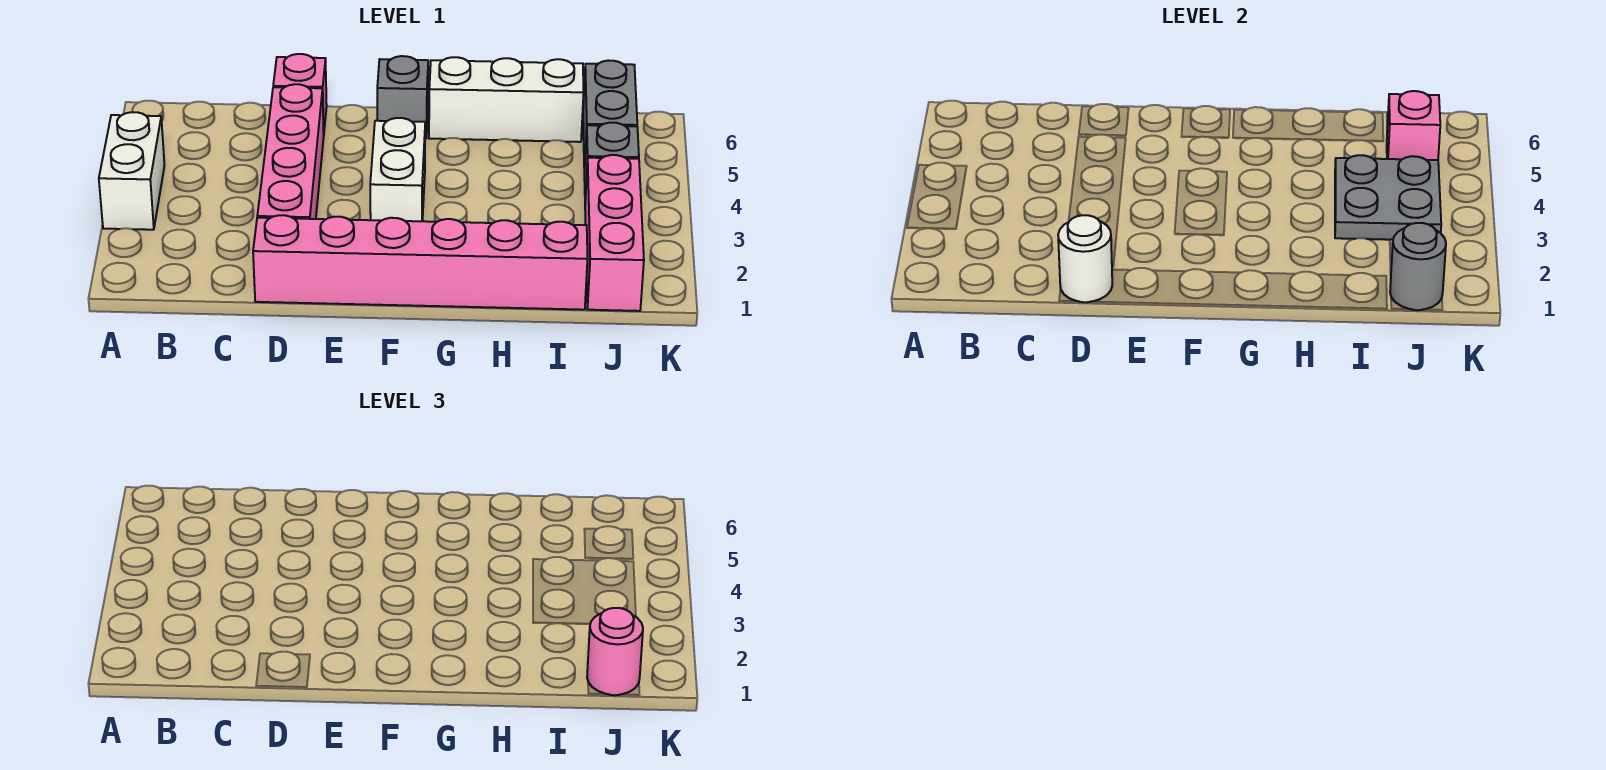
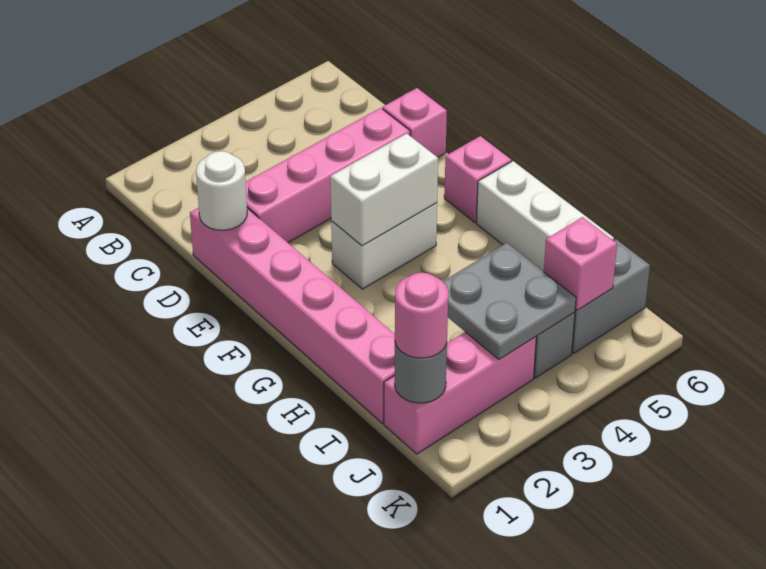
white brick A3:A4 level 1 -> white brick F3:F4 level 2
grey brick F6 level 1 -> pink brick F6 level 1

